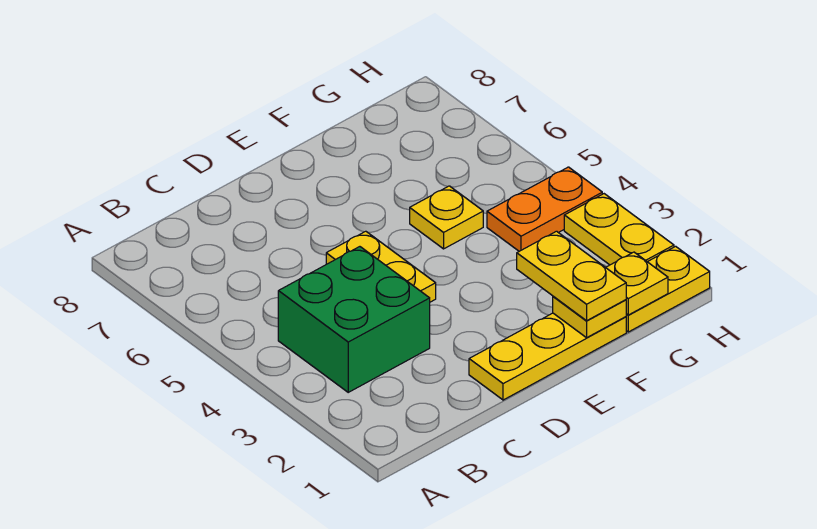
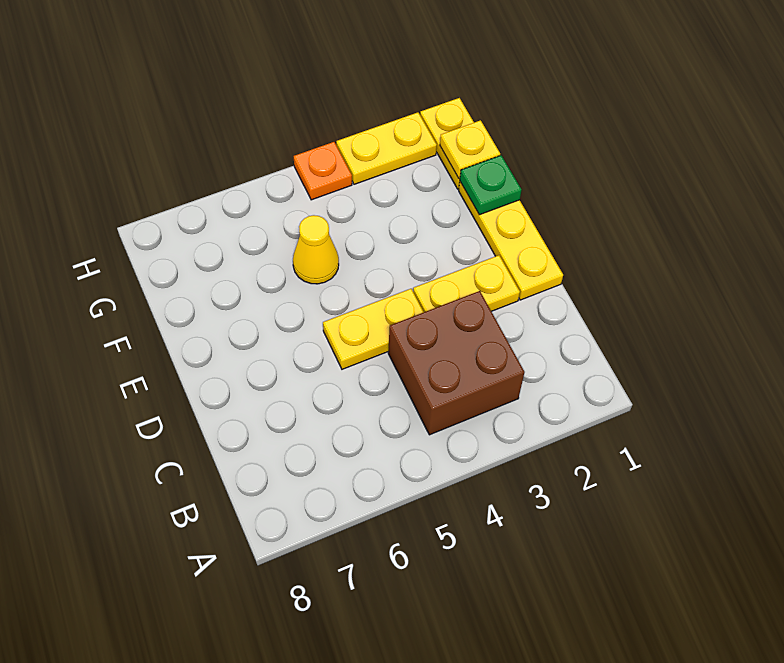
green brick B3:C4 level 1 -> brown brick B3:C4 level 1
yellow plate F1 level 2 -> green plate F1 level 2
yellow plate F1:F2 level 3 -> yellow plate D2:D3 level 1
yellow plate F5 level 1 -> yellow cone F5 level 1
orange plate G4:H4 level 1 -> orange plate H4 level 1

